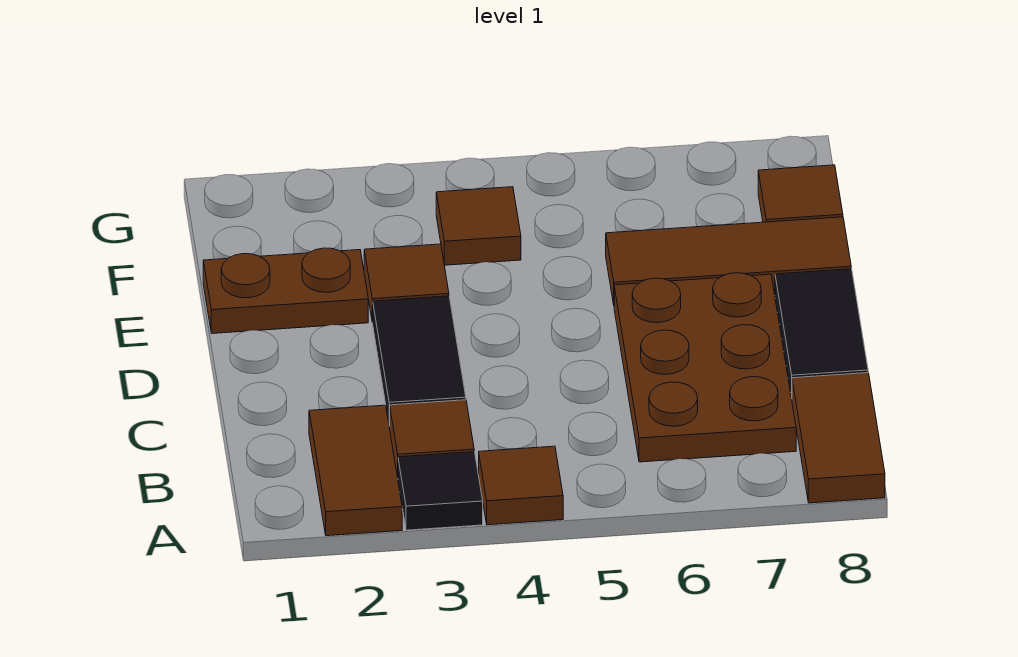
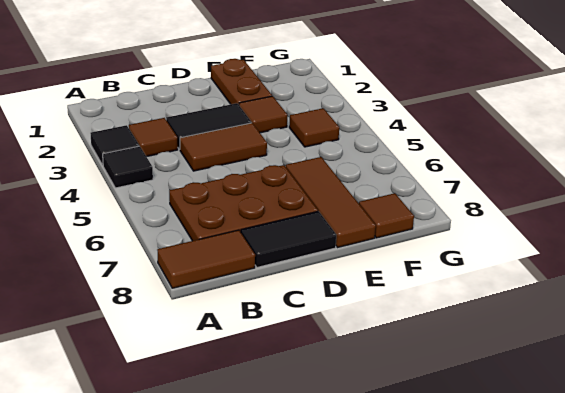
brown tile A2:B2 level 1 -> brown tile C4:D4 level 1
brown tile A4 level 1 -> black tile A4 level 1

